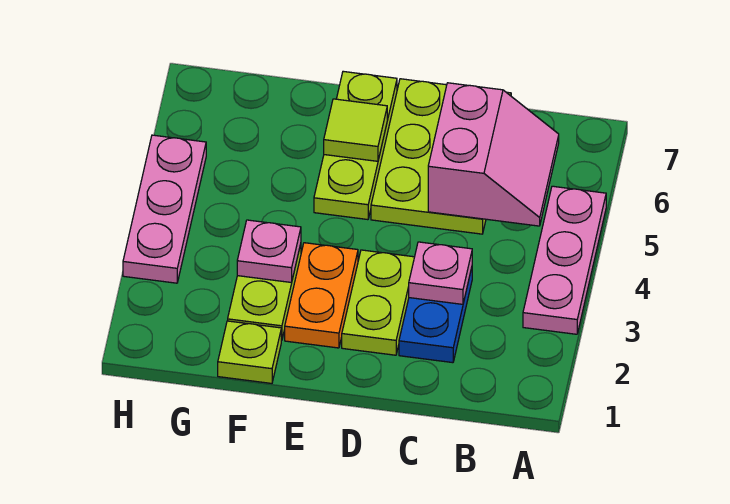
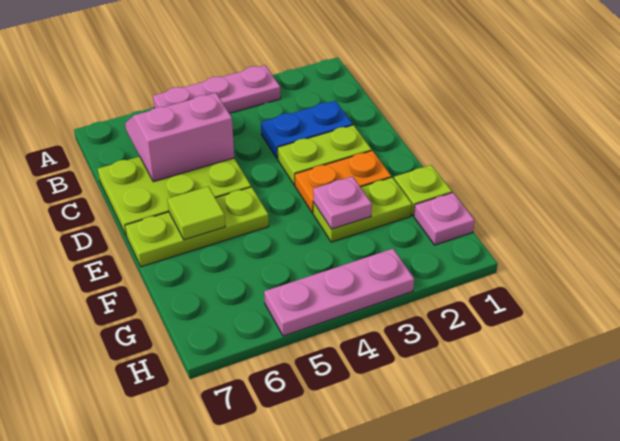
pink plate C3 level 2 -> pink plate G1 level 1

